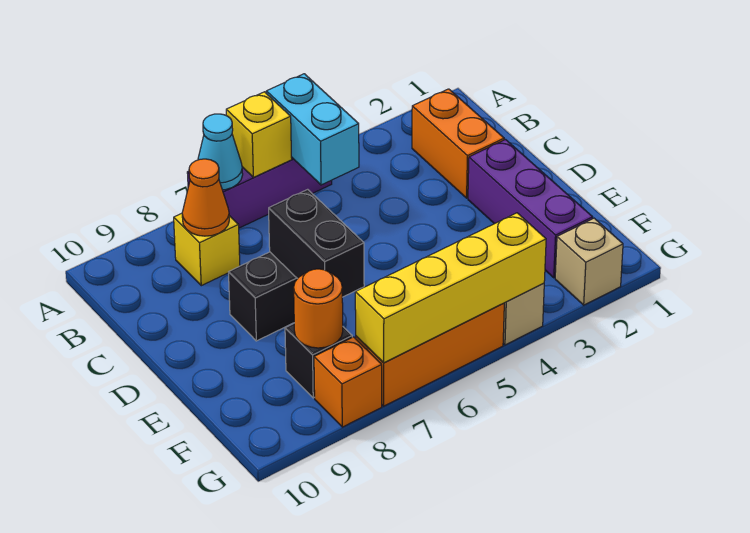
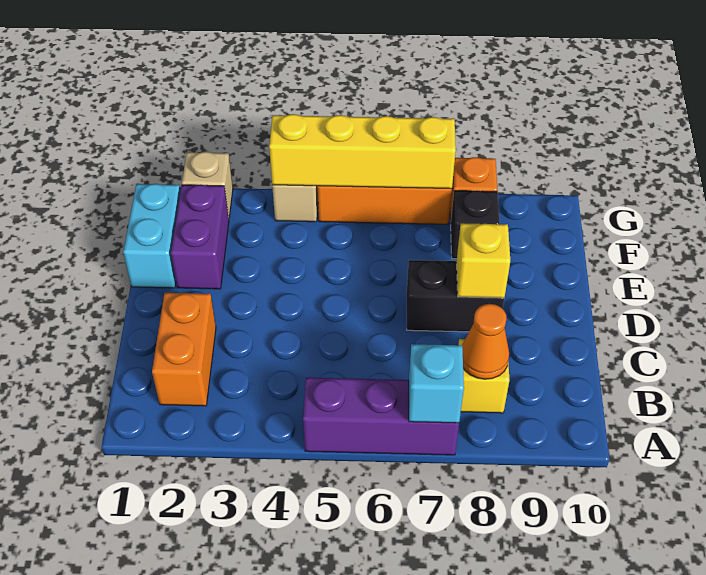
cyan brick A5:B5 level 2 -> cyan brick E1:F1 level 1
yellow brick A6 level 2 -> yellow brick D8 level 2
cyan cone A7 level 2 -> cyan brick A7 level 2
purple brick D2:F2 level 1 -> purple brick E2:F2 level 1
black brick D7:E7 level 2 -> none
orange round brick F8 level 2 -> none

